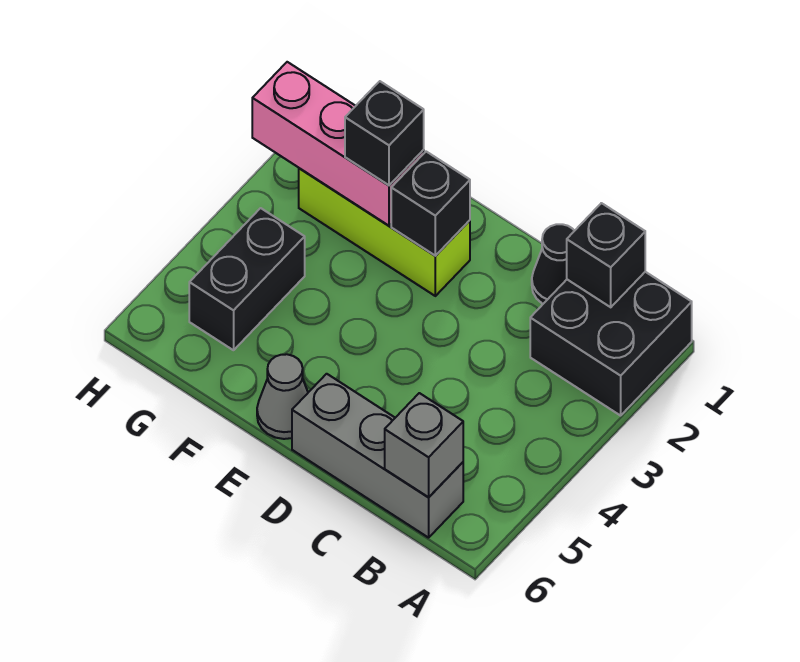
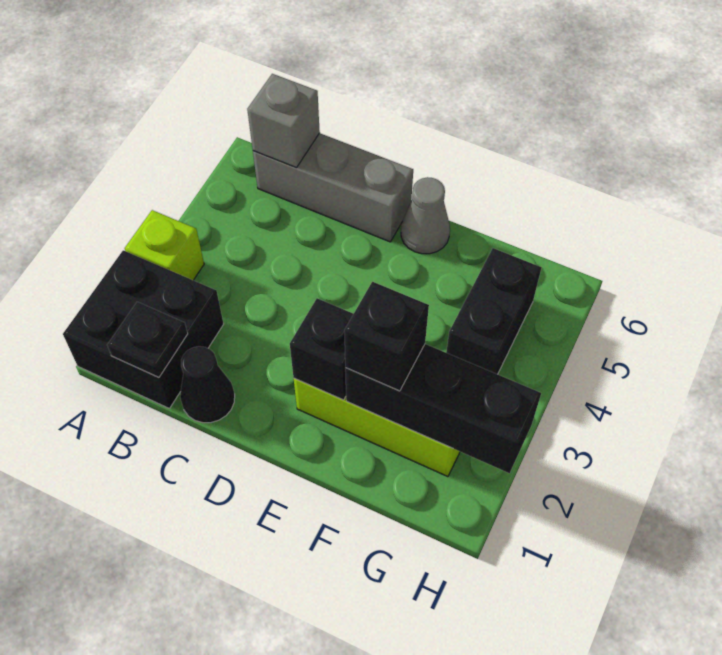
none -> lime brick A3 level 1
black brick B1 level 2 -> black plate B1 level 2
pink brick F2:H2 level 2 -> black brick F2:H2 level 2

